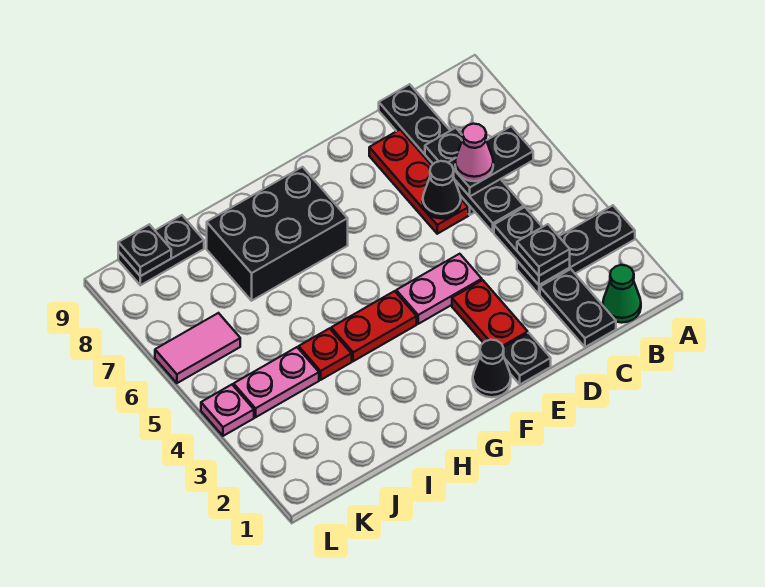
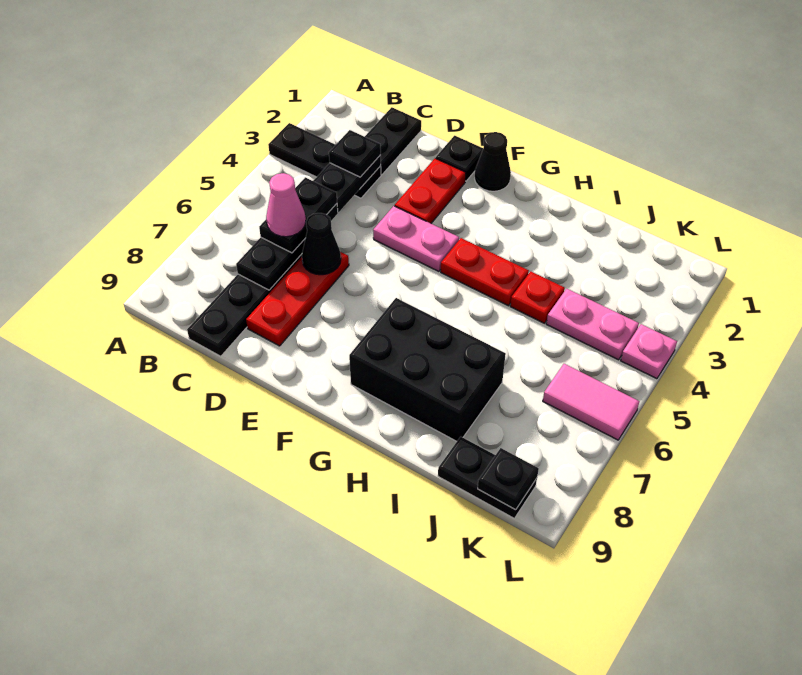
green cone B1 level 1 -> none
black plate B6:C6 level 3 -> black plate C5:C6 level 3

